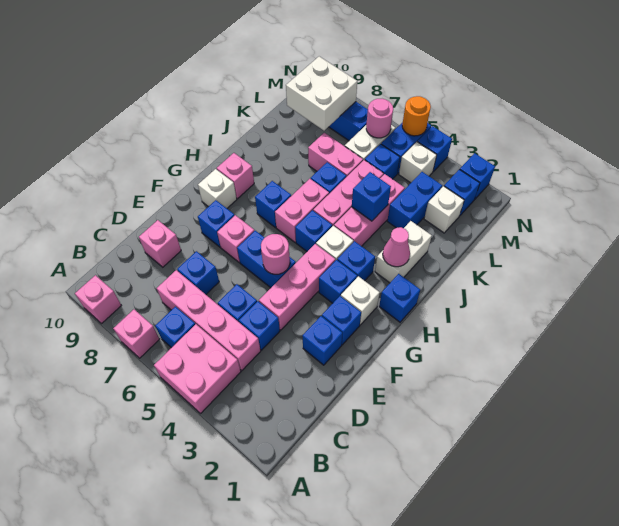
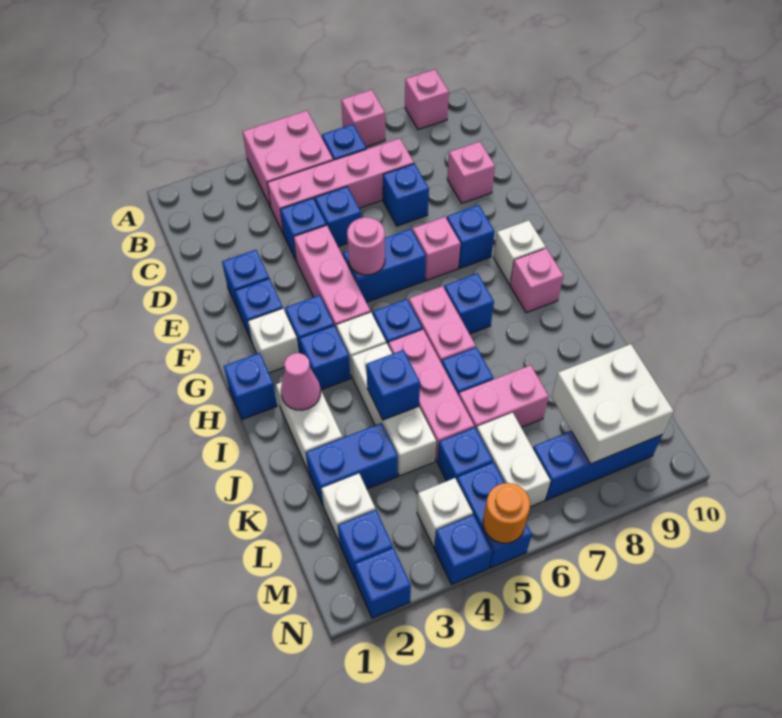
pink brick I4:K4 level 1 -> white brick I4:K4 level 1
blue brick K3:L3 level 1 -> blue brick K2:K3 level 1
pink round brick M6 level 2 -> none

